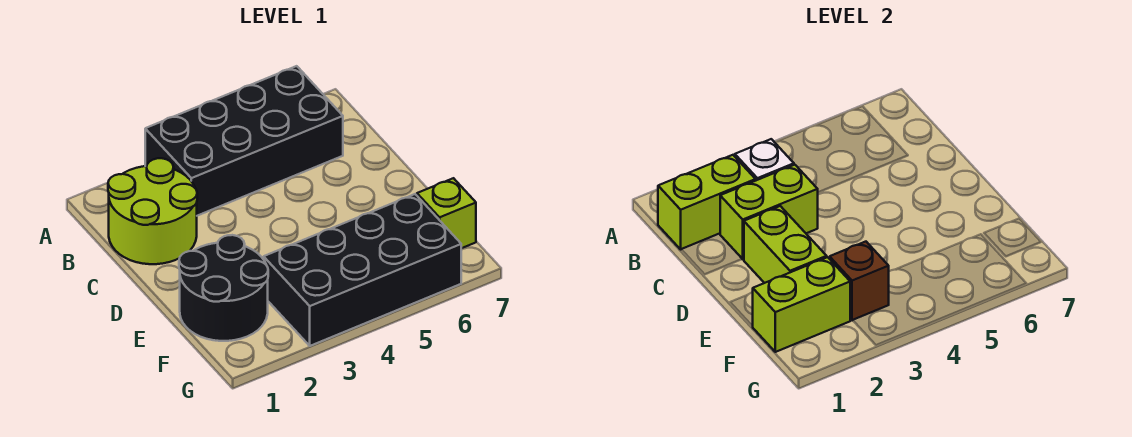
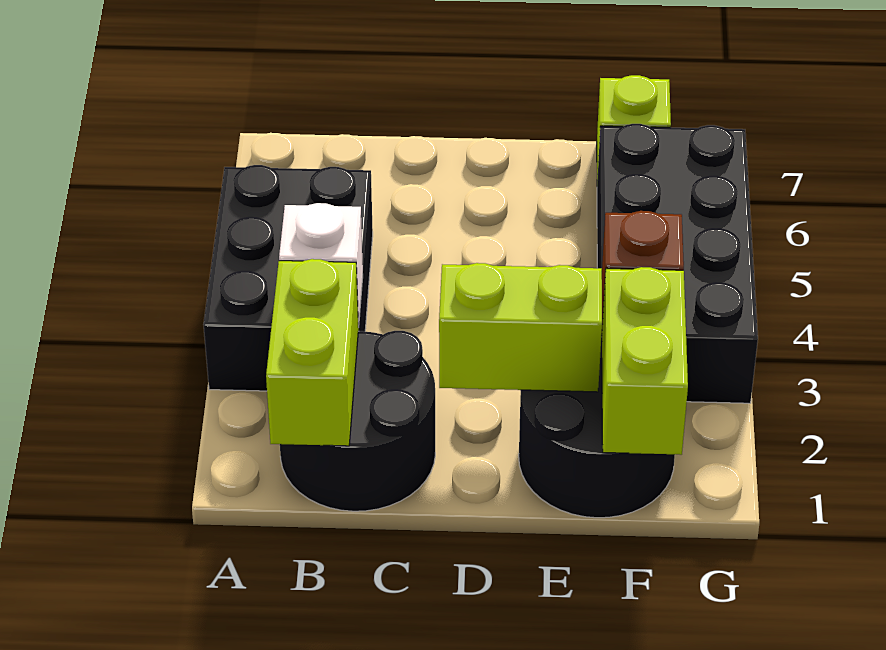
black brick A3:B6 level 1 -> black brick A3:B5 level 1
lime round brick B1:C2 level 1 -> black round brick B1:C2 level 1
lime brick C2:C3 level 2 -> none

